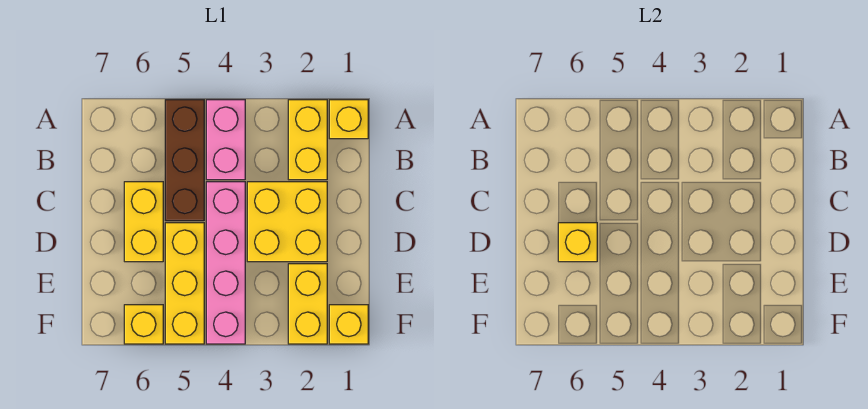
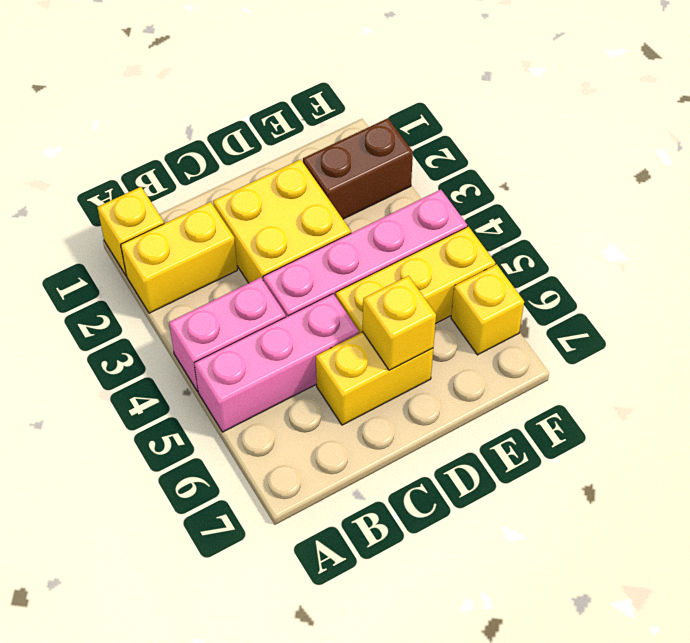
brown brick A5:C5 level 1 -> pink brick A5:C5 level 1
yellow brick E2:F2 level 1 -> brown brick E2:F2 level 1
yellow brick F1 level 1 -> none

